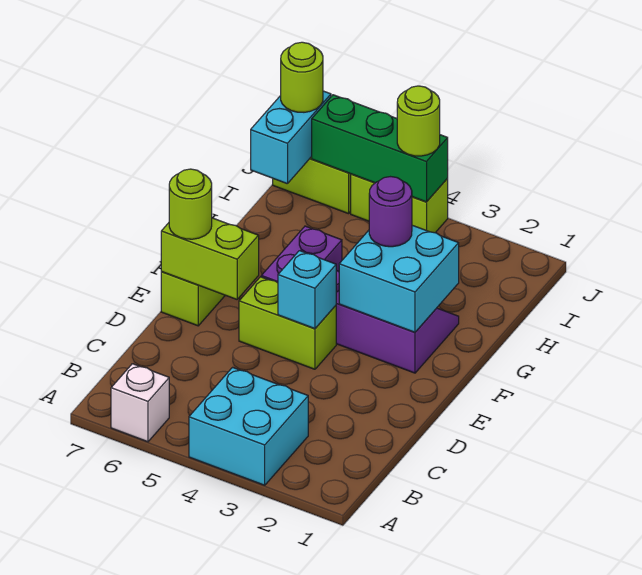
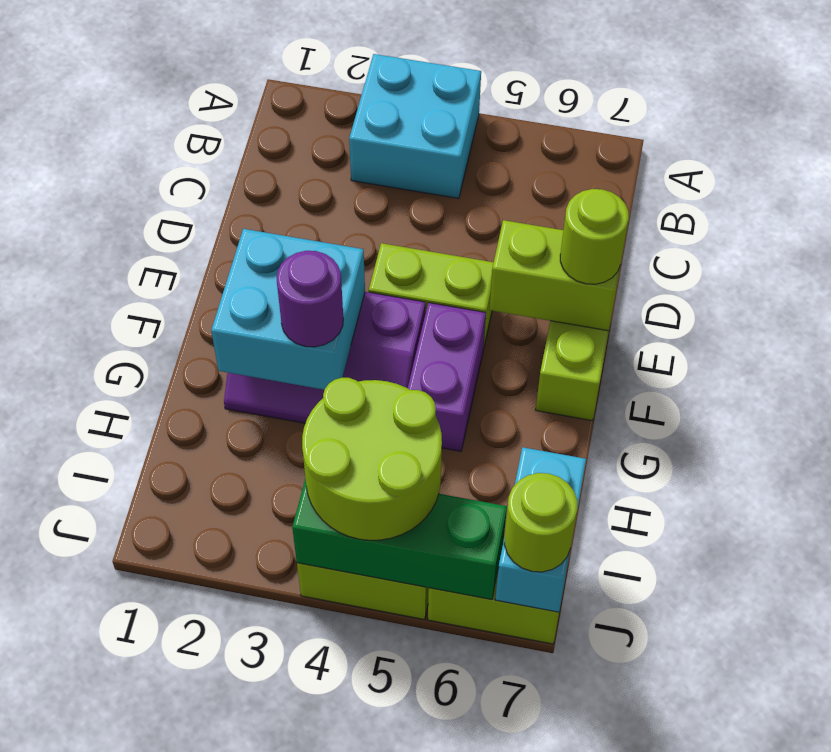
white brick A6 level 1 -> none
cyan brick E4 level 2 -> none
lime round brick J4 level 3 -> lime round brick I4:J5 level 3

